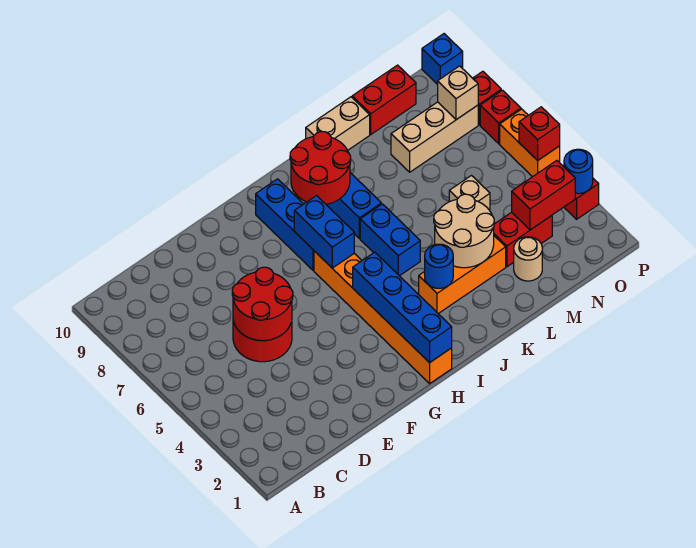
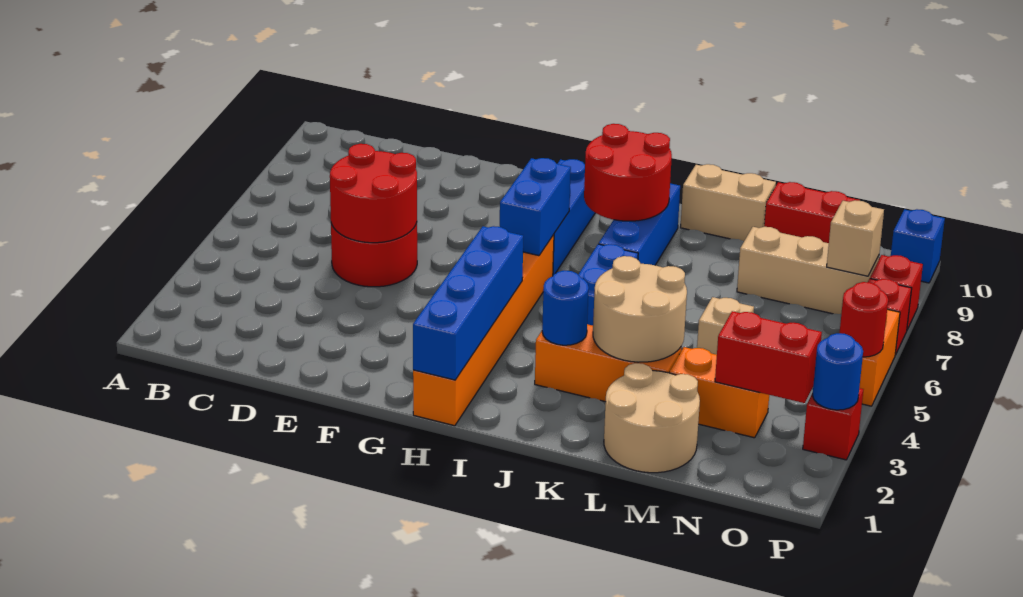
tan round brick M2 level 1 -> tan round brick L1:M2 level 1
red brick M3:N3 level 1 -> orange brick M3:N3 level 1
red brick P5 level 2 -> red round brick P5 level 2

